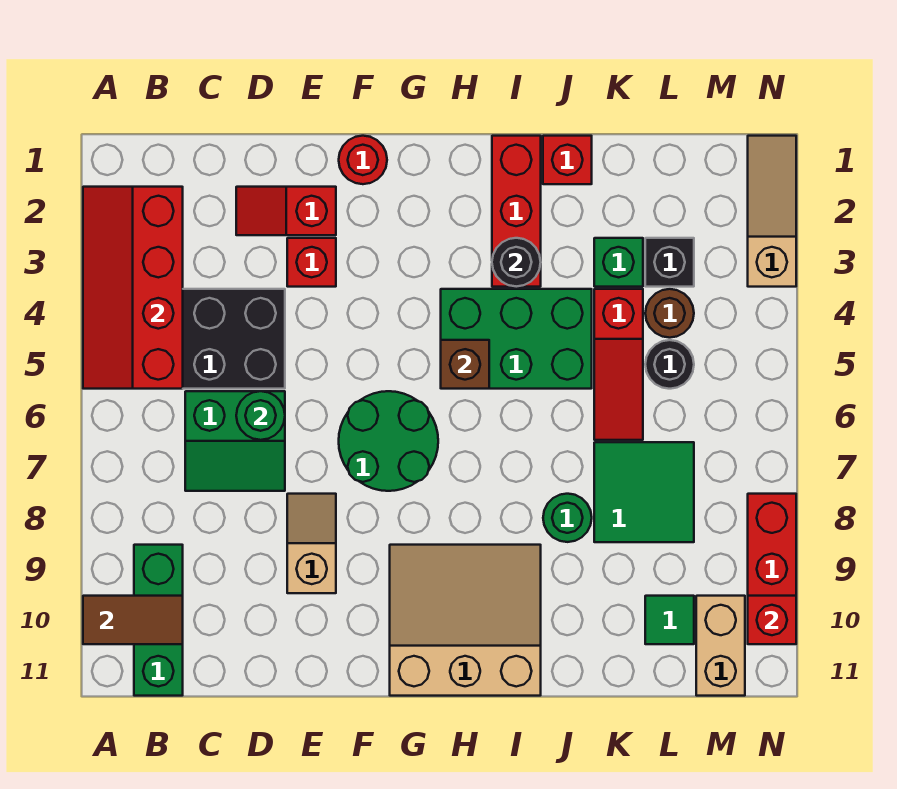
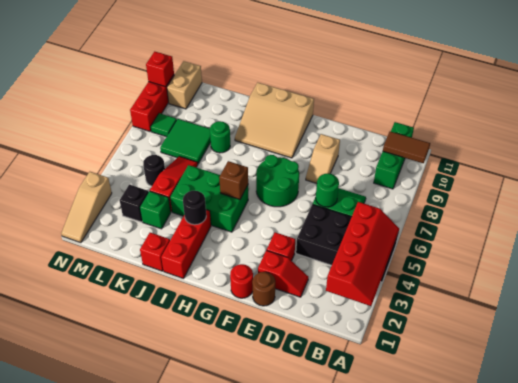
brown round brick L4 level 1 -> brown round brick E1 level 1
green tile L10 level 1 -> green tile M8 level 1

